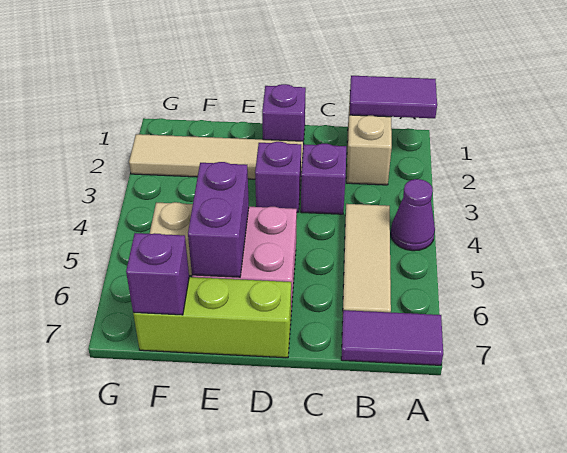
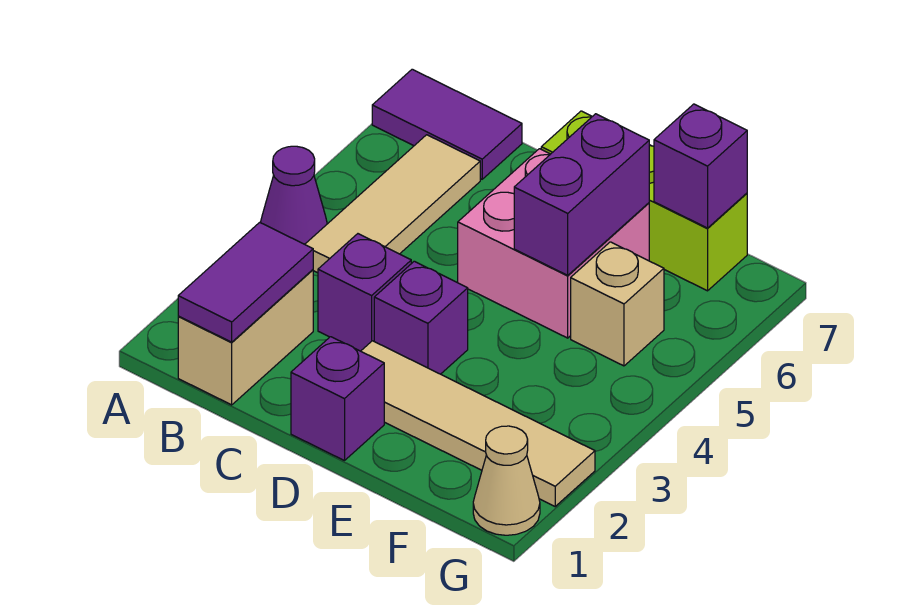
purple tile A1:B1 level 2 -> purple tile B1:B2 level 2
none -> tan cone G1 level 1

